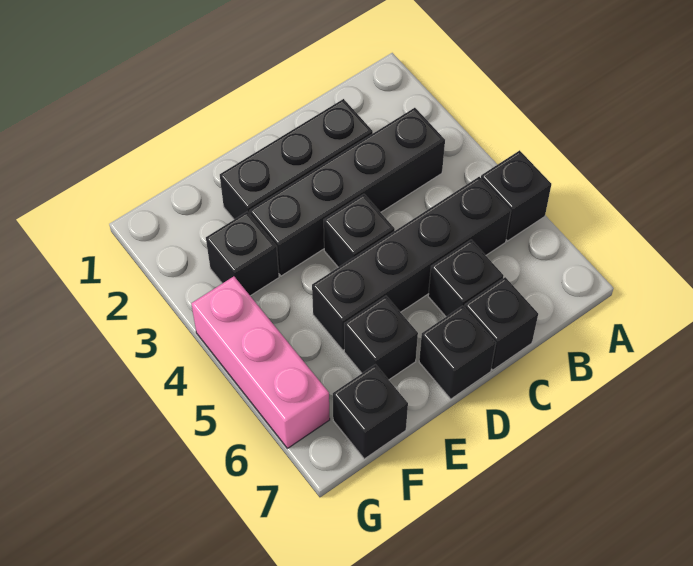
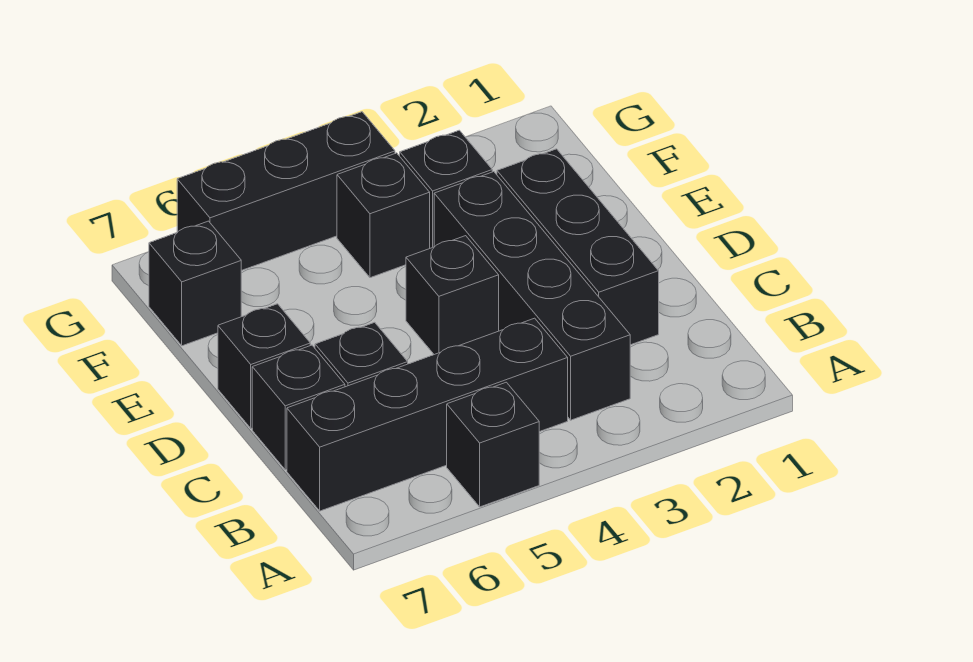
black brick B5:E5 level 1 -> black brick B4:B7 level 1
black brick E6 level 1 -> black brick F4 level 1
pink brick G4:G6 level 1 -> black brick G4:G6 level 1

